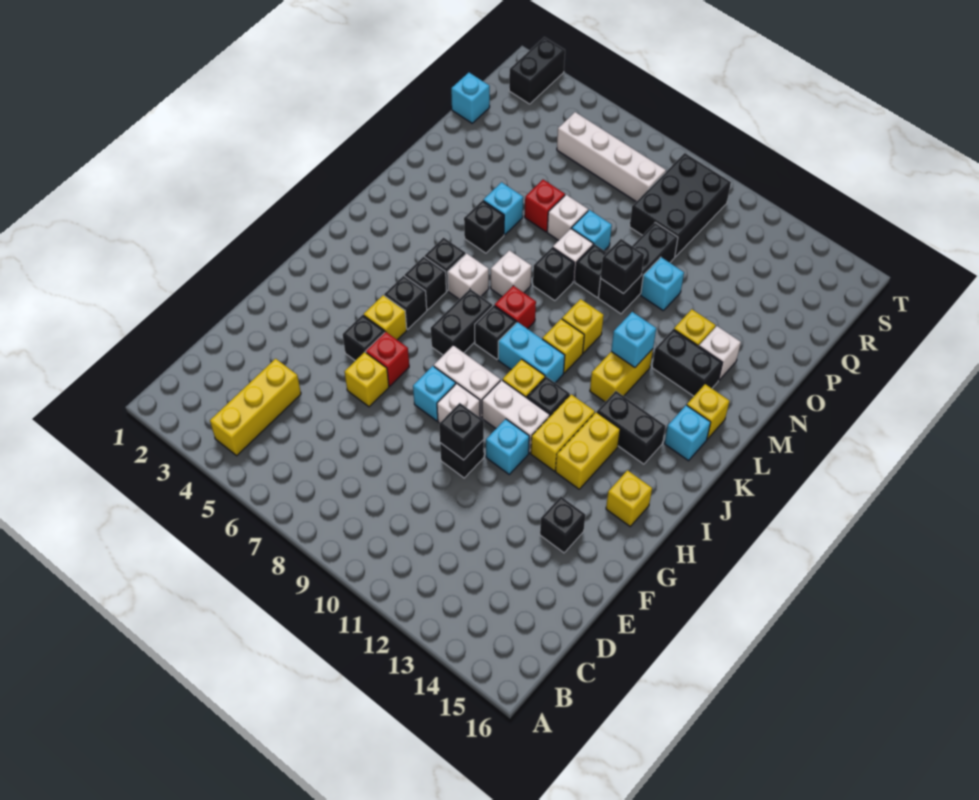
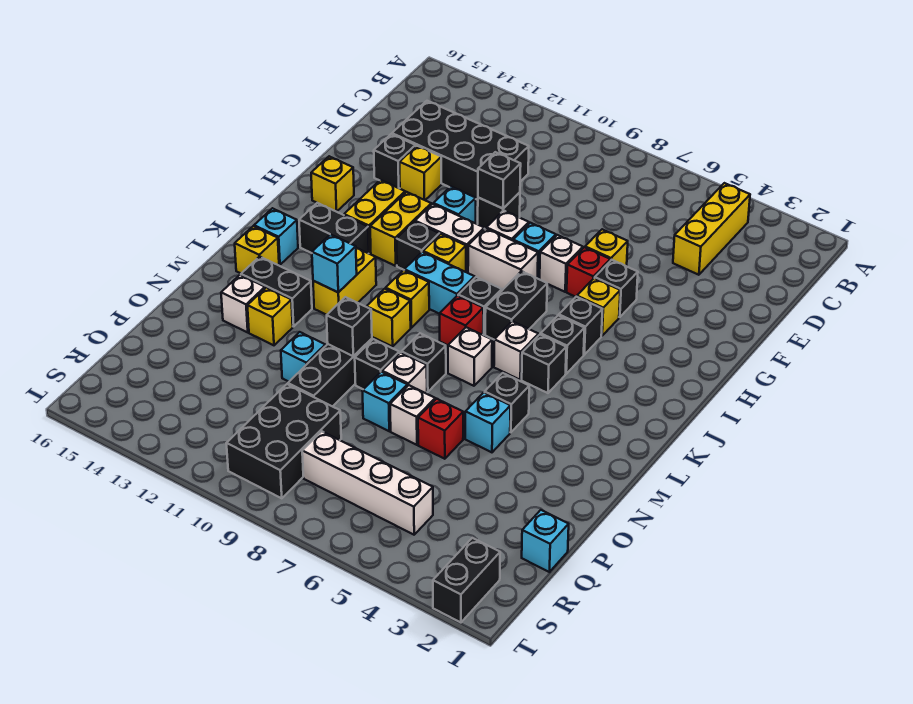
none -> black brick D11:E14 level 1
none -> yellow brick F13 level 1
none -> white brick G7 level 1

